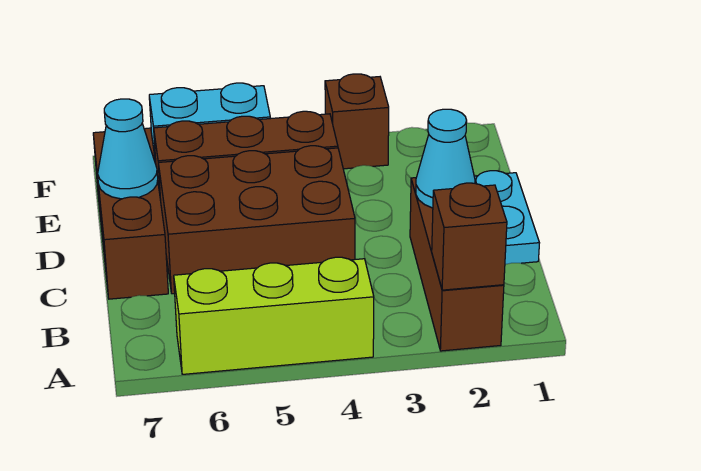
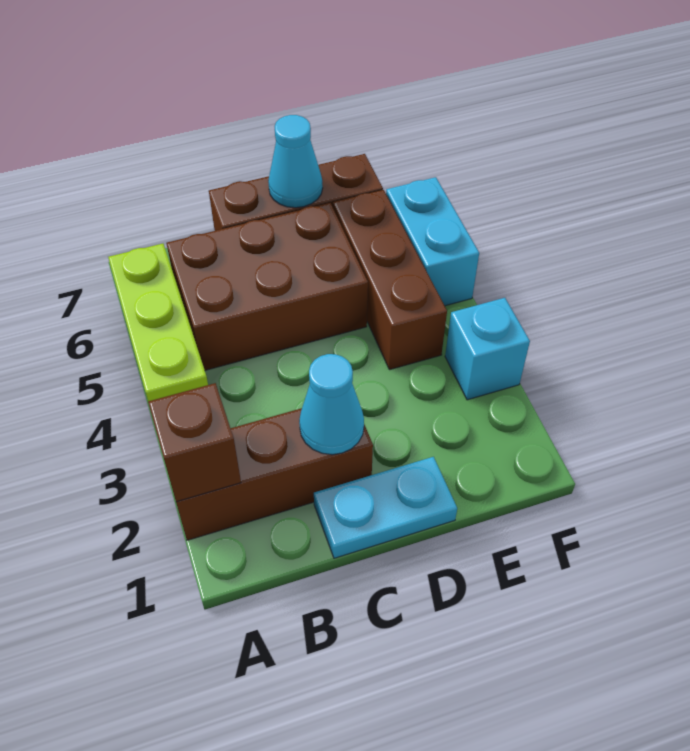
brown brick C4:D6 level 1 -> brown brick B5:D6 level 1
brown brick F3 level 1 -> cyan brick F3 level 1

